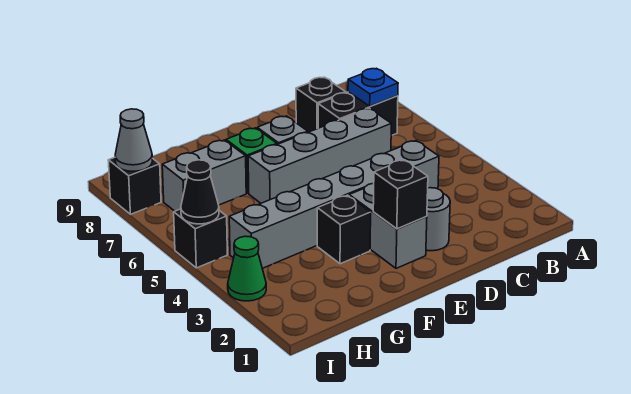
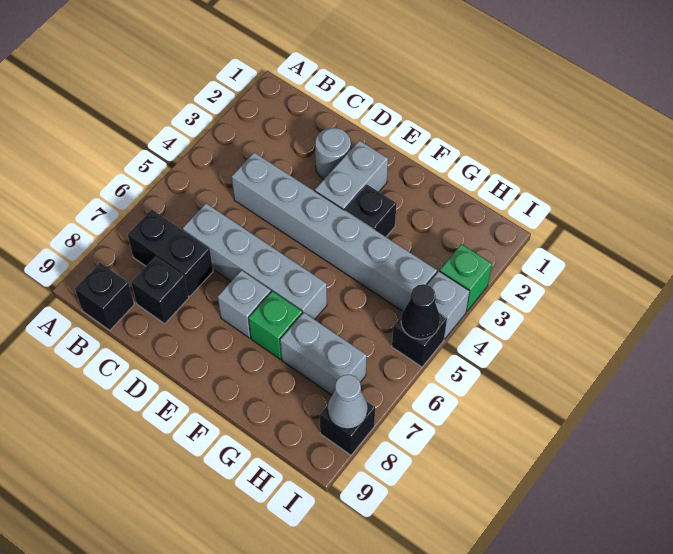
blue plate B7 level 2 -> none
black brick E2 level 2 -> black brick B9 level 1
green cone I3 level 1 -> green brick I3 level 1
none -> grey brick I4 level 1

